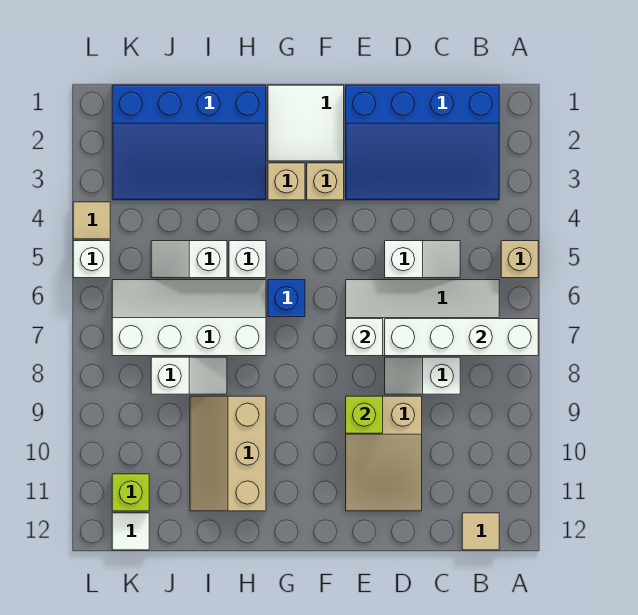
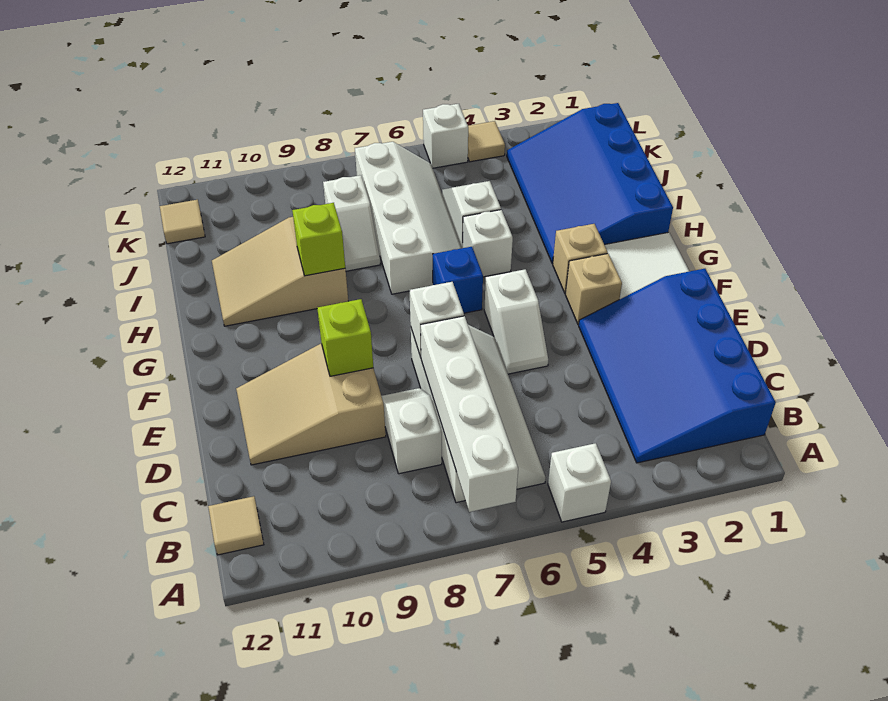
tan brick A5 level 1 -> white brick A5 level 1
white slope C5:D5 level 1 top D -> white slope E5:F5 level 1 top F
tan slope H9:I11 level 1 top H -> tan slope H9:I11 level 1 top 9
lime brick K11 level 1 -> lime brick H9 level 2
white tile K12 level 1 -> tan tile K12 level 1

